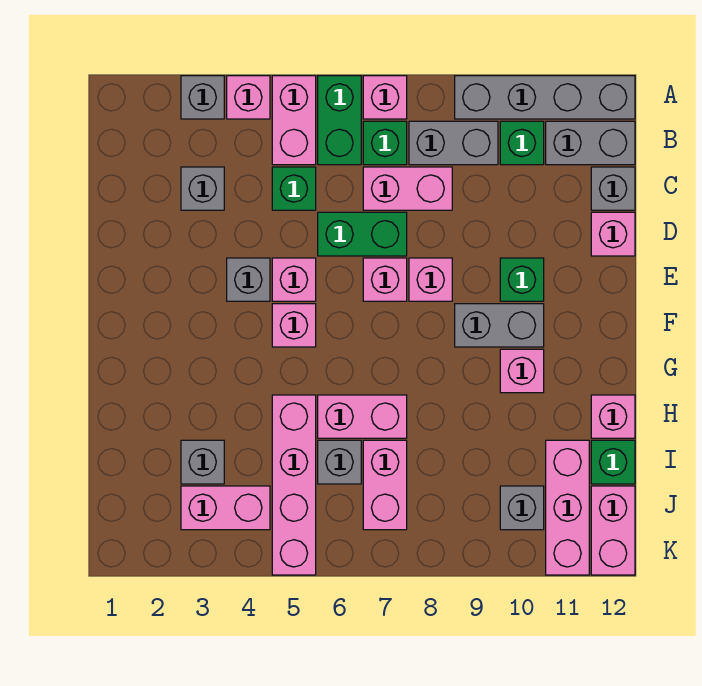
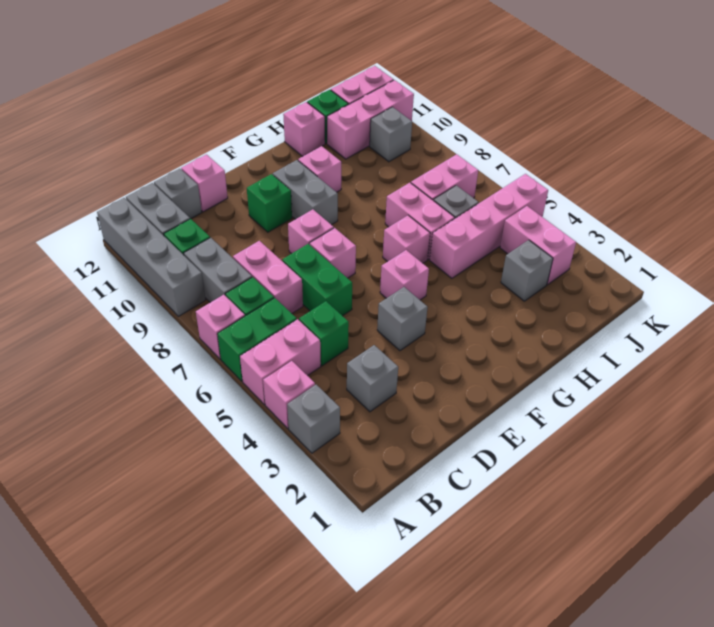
pink brick E5 level 1 -> pink brick G6 level 1

